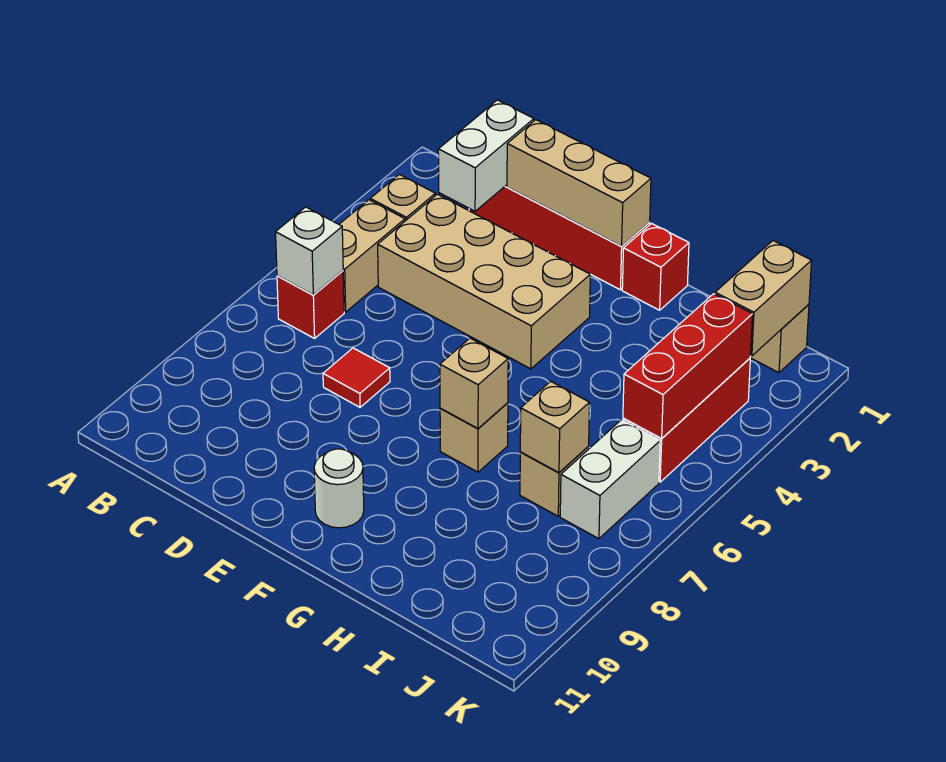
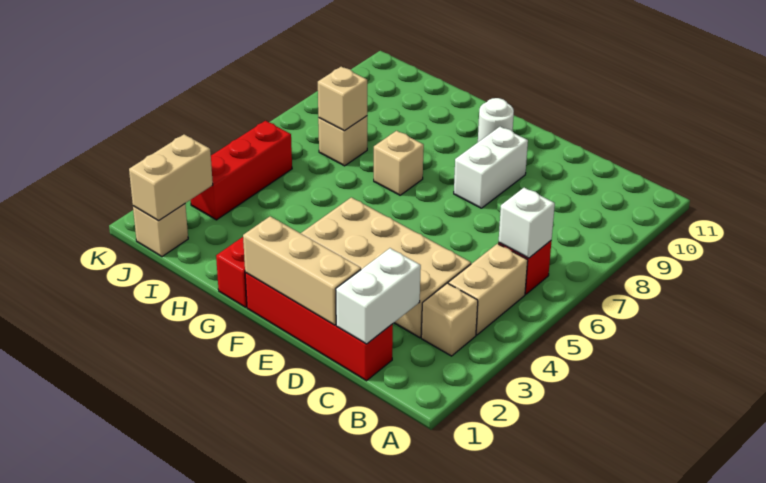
red tile D7 level 1 -> none
tan brick G7 level 2 -> none
red brick J3:J5 level 2 -> none
white brick J6:J7 level 1 -> white brick E8:E9 level 1

